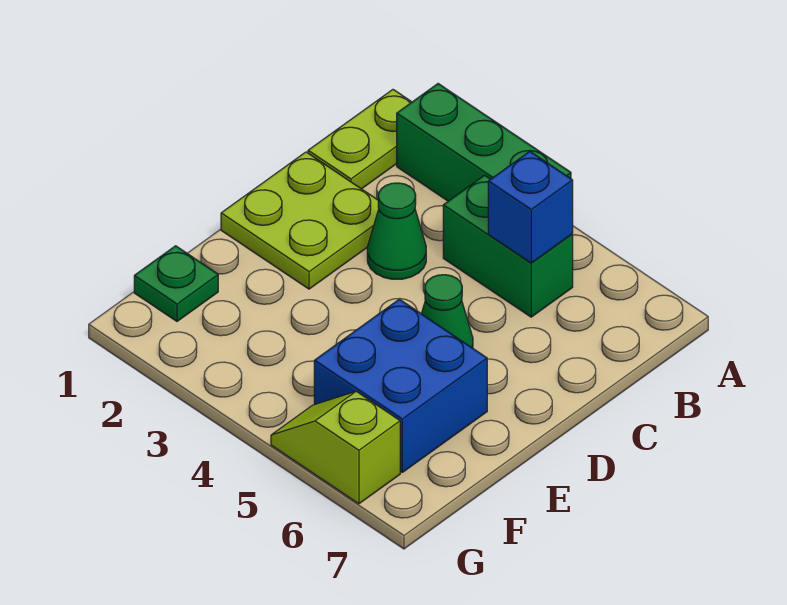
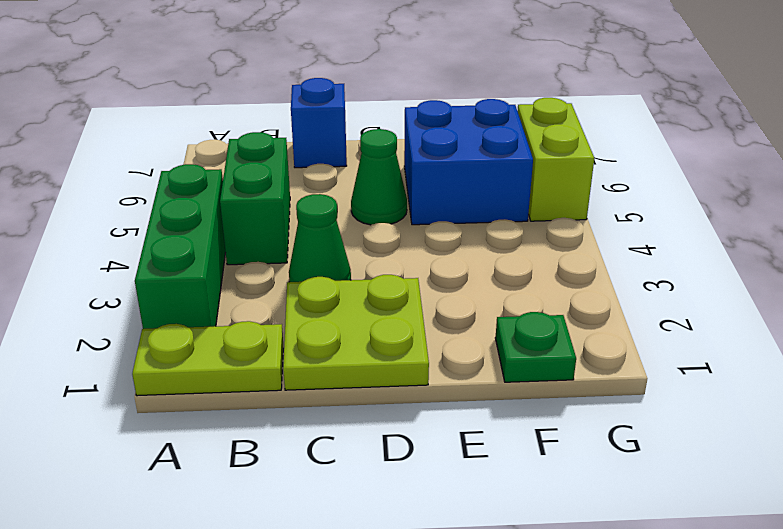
blue brick B5 level 2 -> blue brick C7 level 1
lime slope G5:G6 level 1 top 6 -> lime brick G5:G6 level 1

